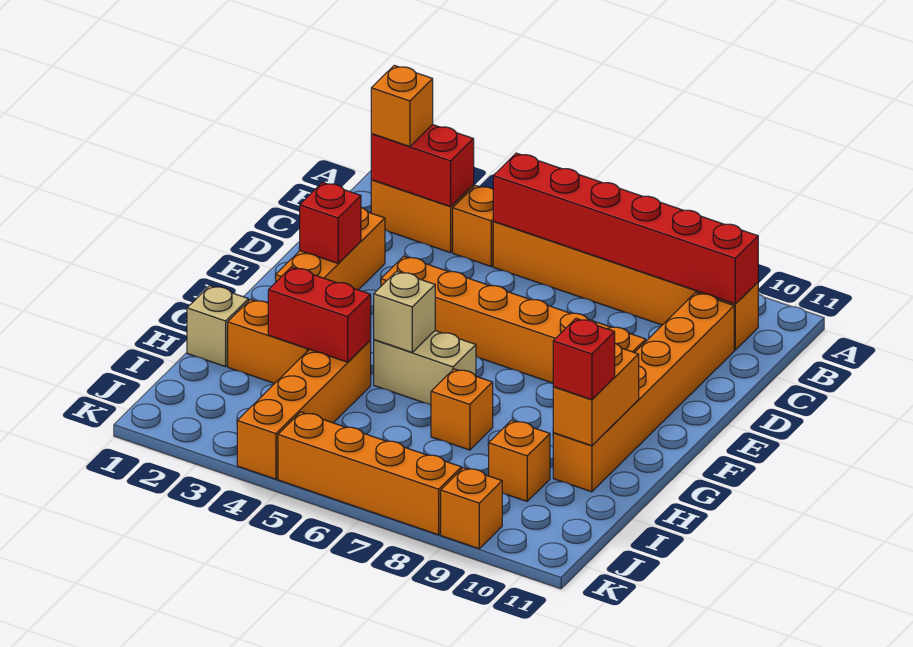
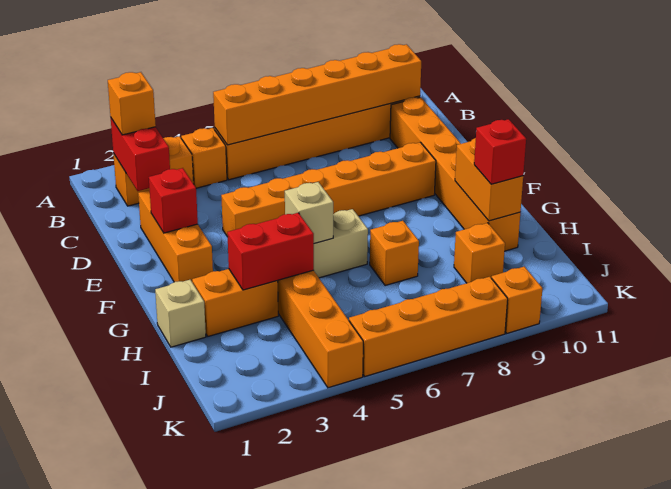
red brick B2:B3 level 2 -> red brick B2:C2 level 2
red brick B5:B10 level 2 -> orange brick B5:B10 level 2

